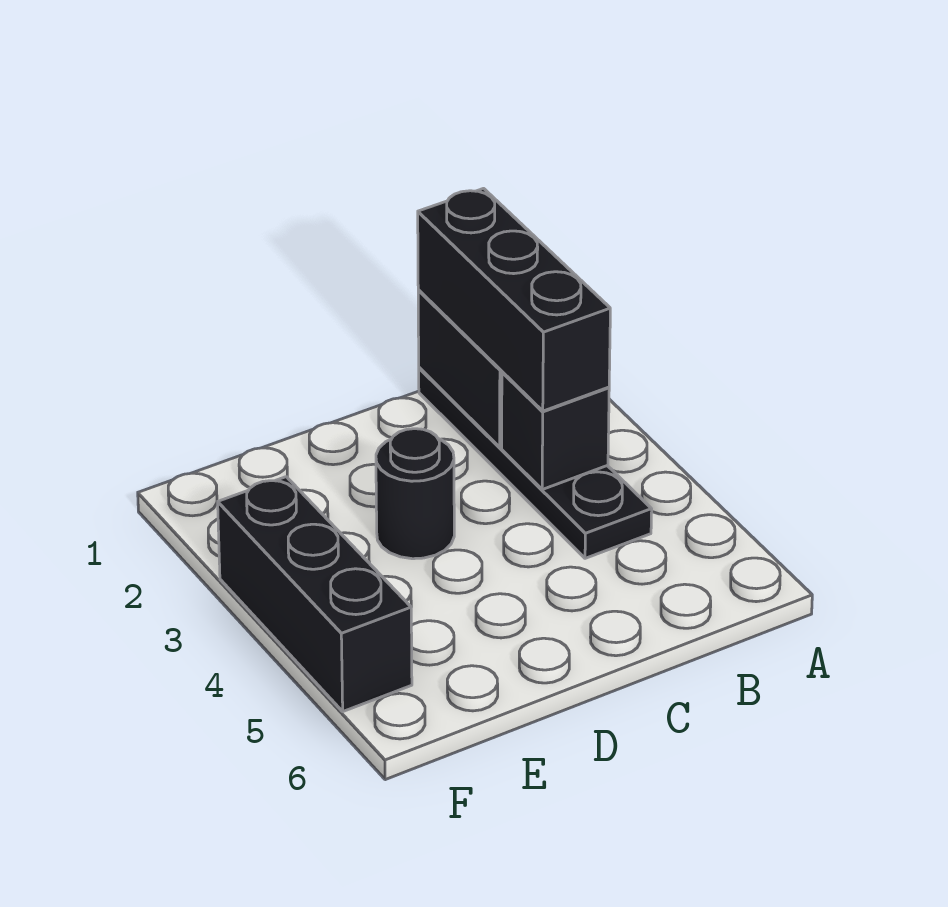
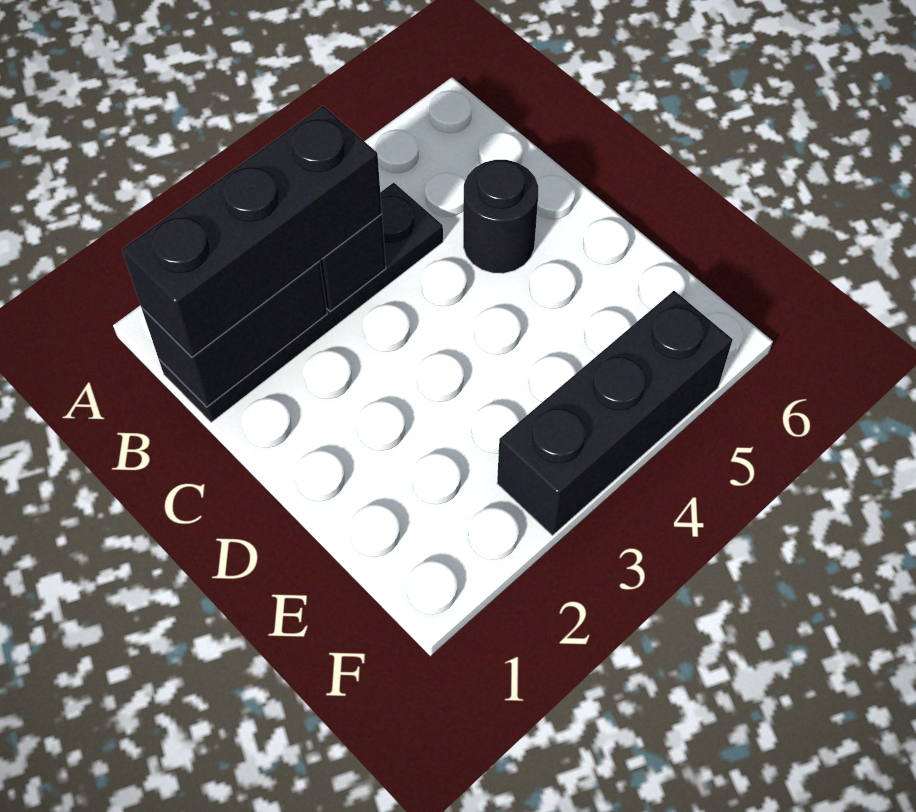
black round brick D3 level 1 -> black round brick C5 level 1

